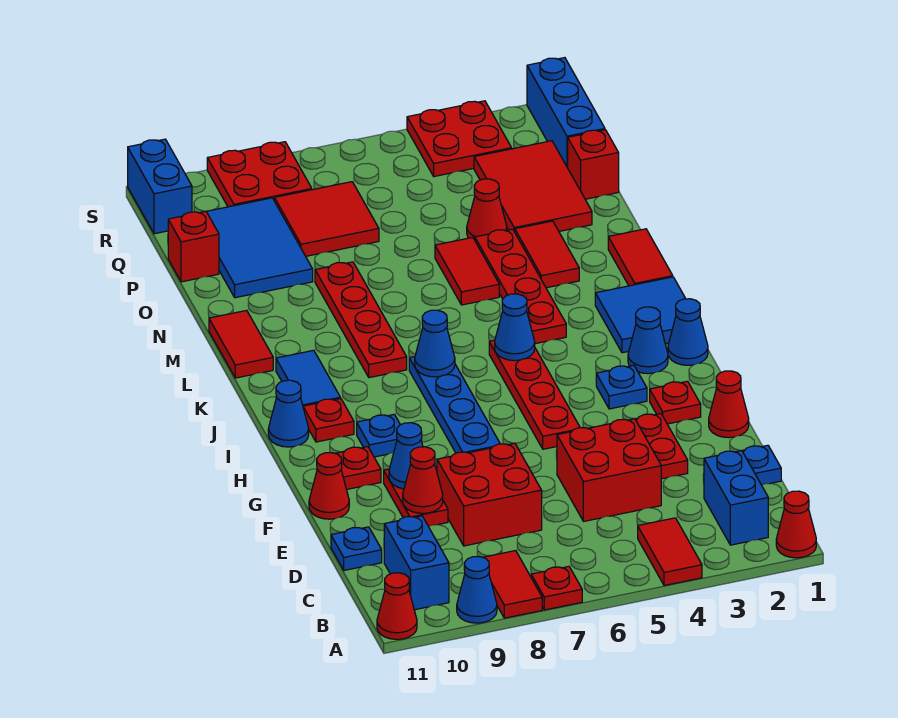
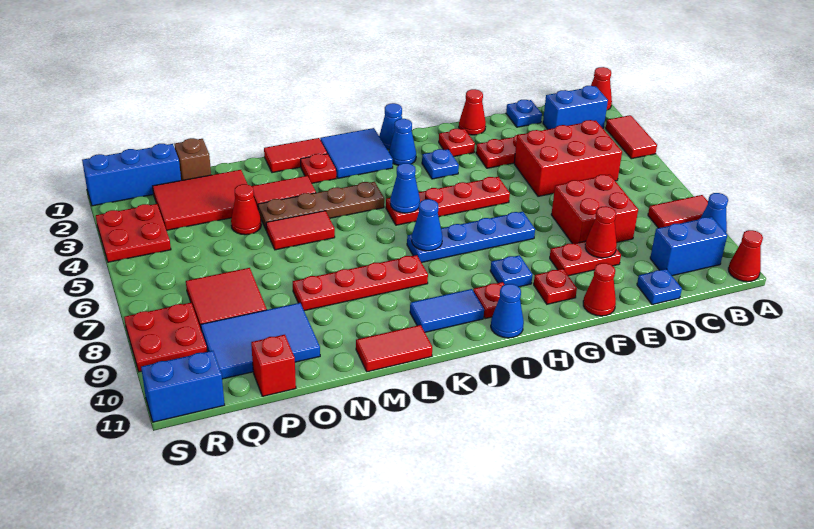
red tile A4:B4 level 1 -> red tile A3:A4 level 1
red plate A7 level 1 -> red plate L2 level 1
red brick D4:E5 level 1 -> red brick C4:E5 level 1
blue cone F9 level 2 -> none
red plate K4:N4 level 1 -> brown plate K4:N4 level 1
red brick P1 level 1 -> brown brick P1 level 1

